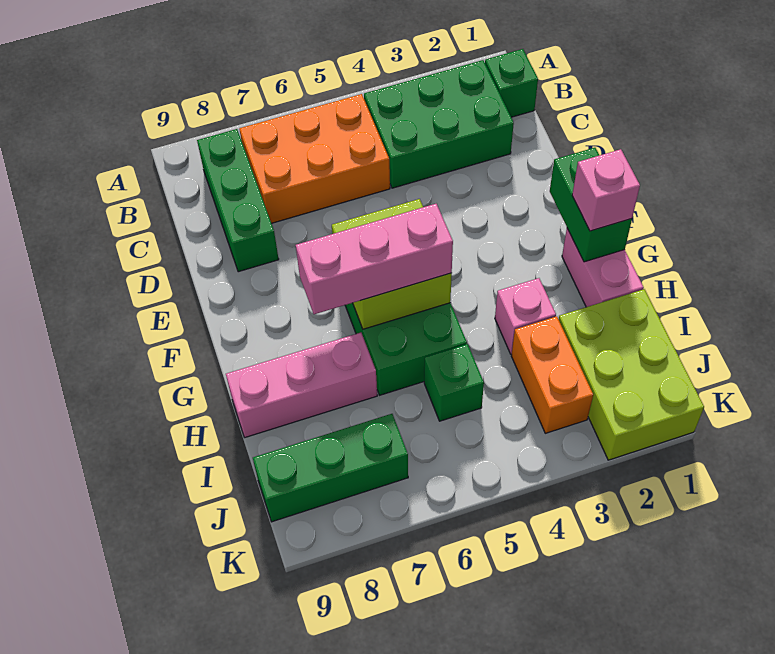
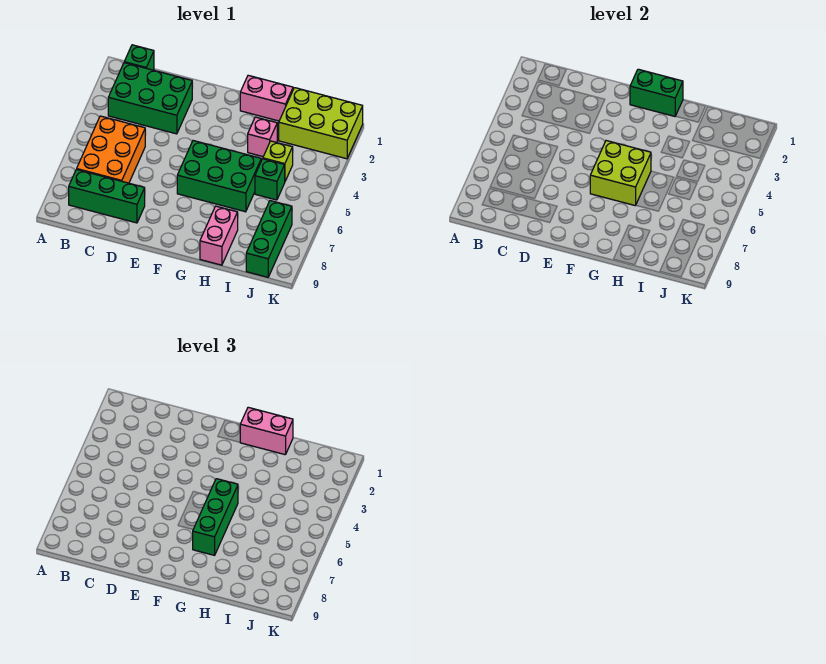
green brick B2:C4 level 1 -> green brick B2:D3 level 1
pink brick G1 level 3 -> pink brick G1:H1 level 3
pink brick G5:G7 level 3 -> green brick G5:G7 level 3
pink brick H7:H9 level 1 -> pink brick H8:H9 level 1
orange brick I3:J3 level 1 -> none
none -> lime brick I4 level 1

